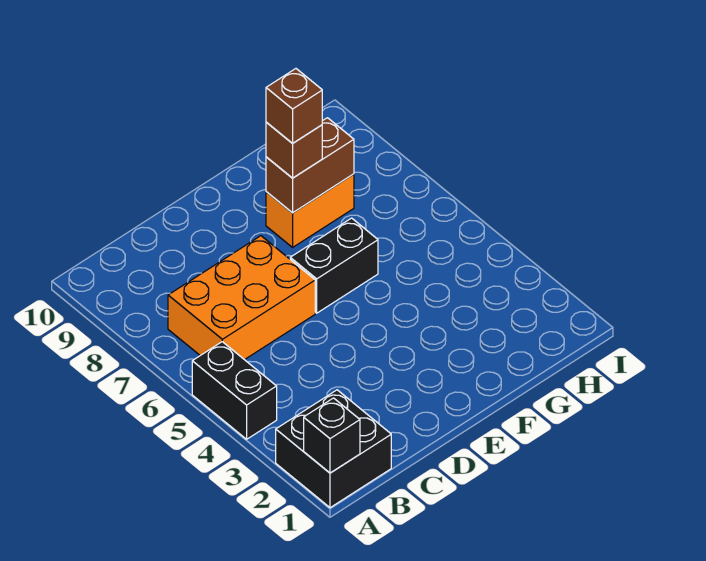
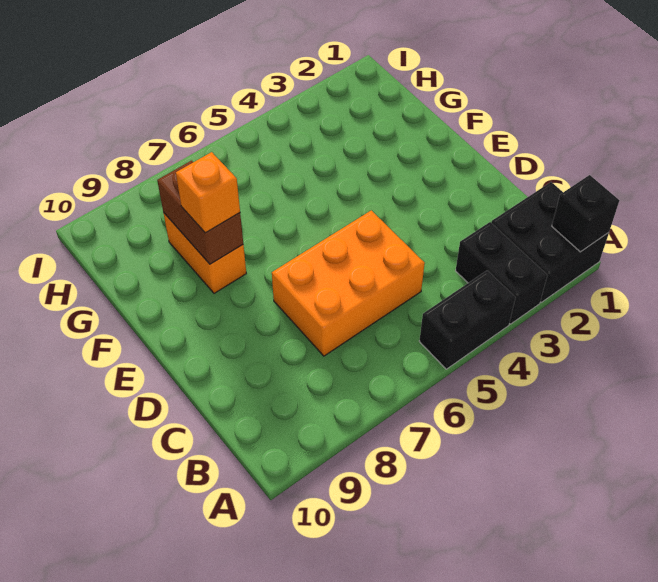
orange brick B6:D7 level 1 -> orange brick C5:D7 level 1
black brick E6:F6 level 1 -> black brick A3:B3 level 1
brown brick F8 level 3 -> orange brick F8 level 3
brown brick F8 level 4 -> none

